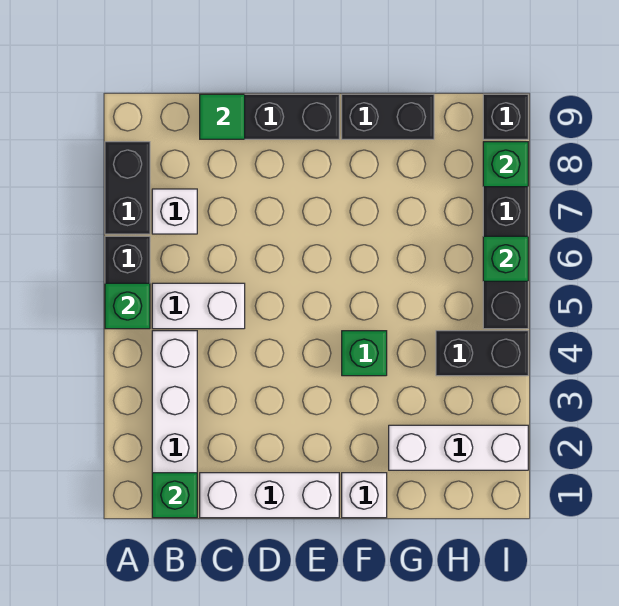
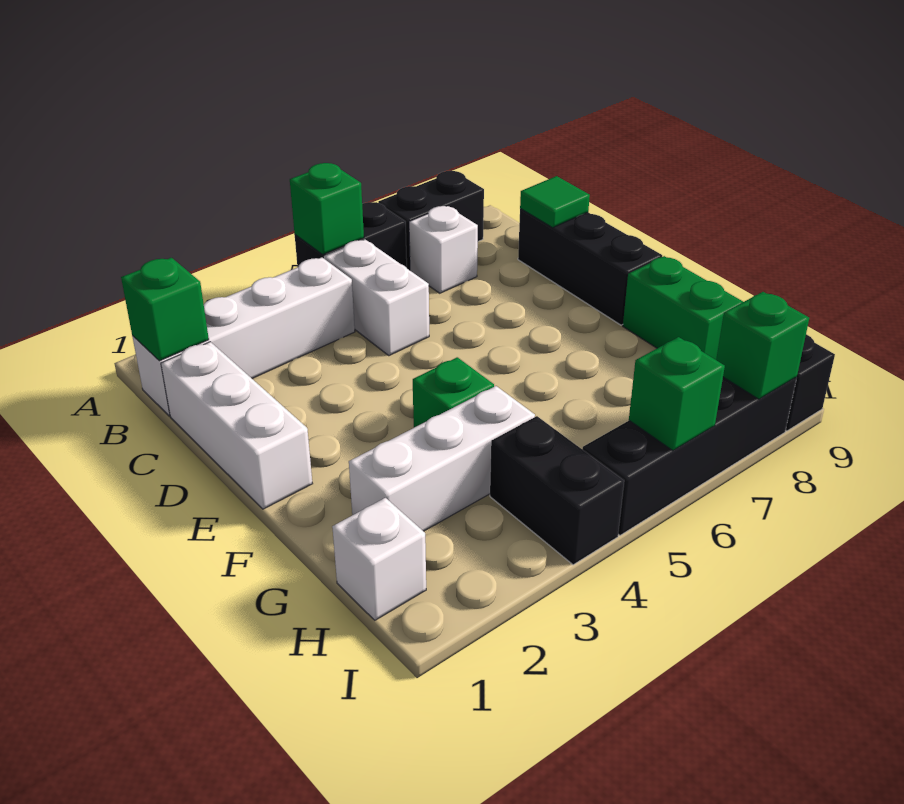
white brick F1 level 1 -> white brick H1 level 1
black brick F9:G9 level 1 -> green brick F9:G9 level 1
white brick G2:I2 level 1 -> white brick G2:G4 level 1

